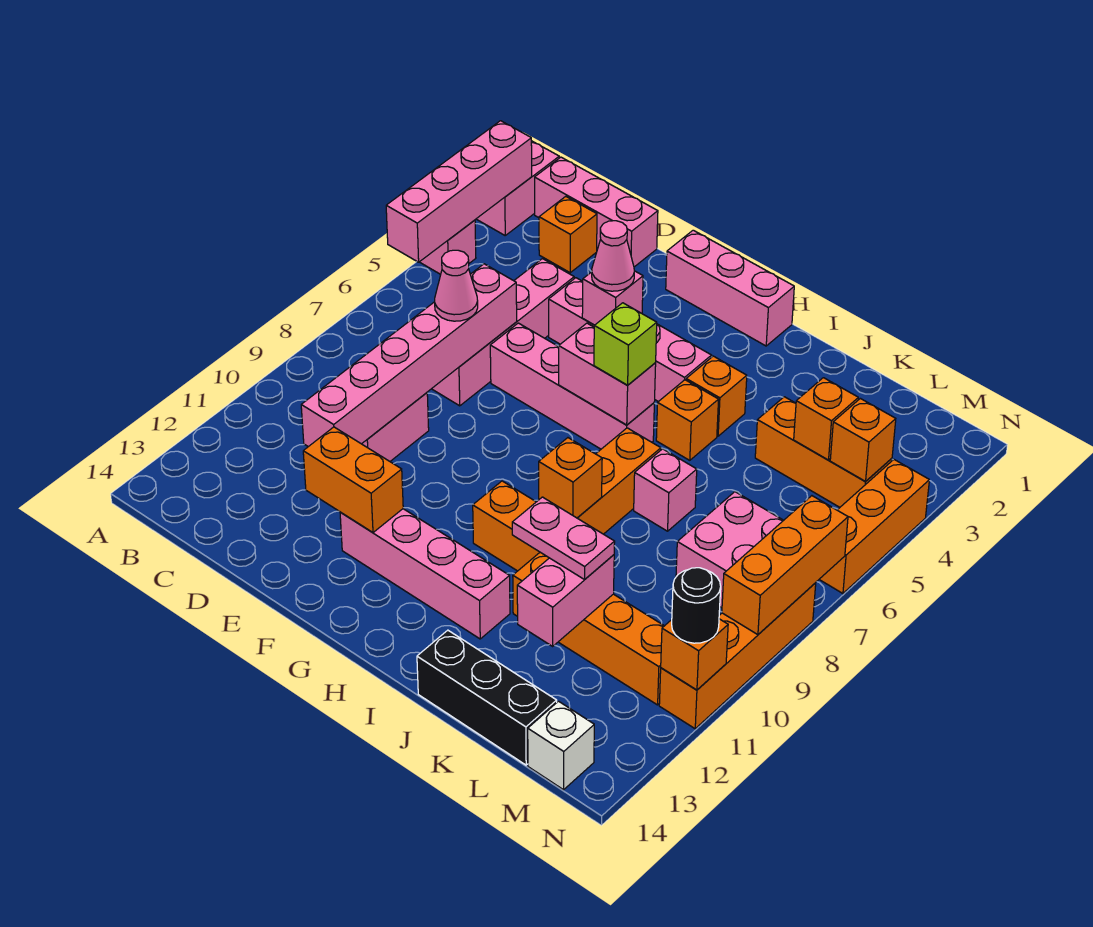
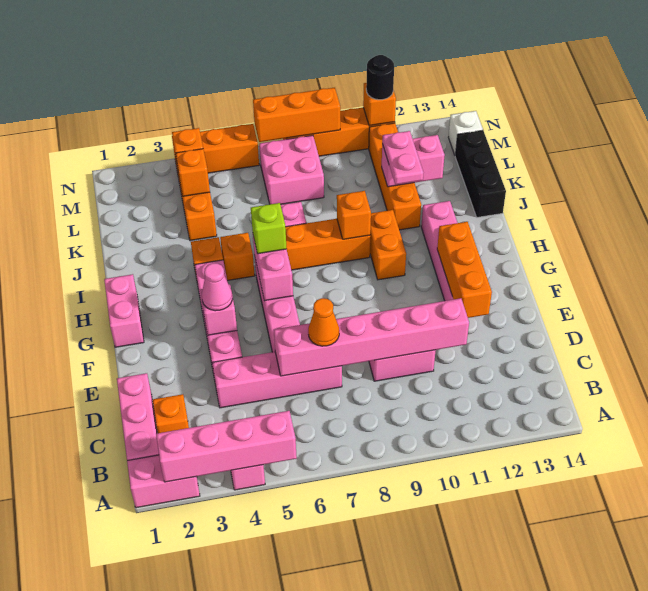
pink cone D7 level 3 -> orange cone D7 level 3
orange brick E12:F12 level 2 -> orange brick E12:G12 level 2
pink brick F1:H1 level 1 -> pink brick G1:H1 level 1

